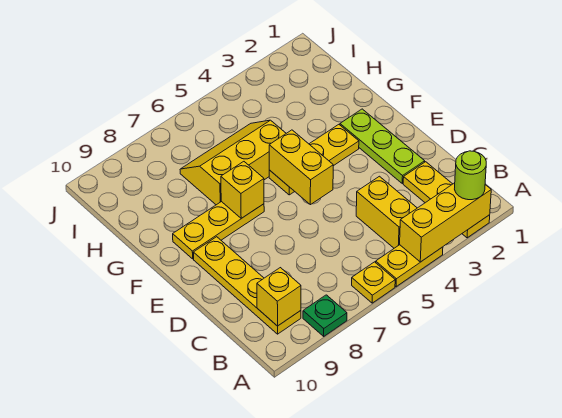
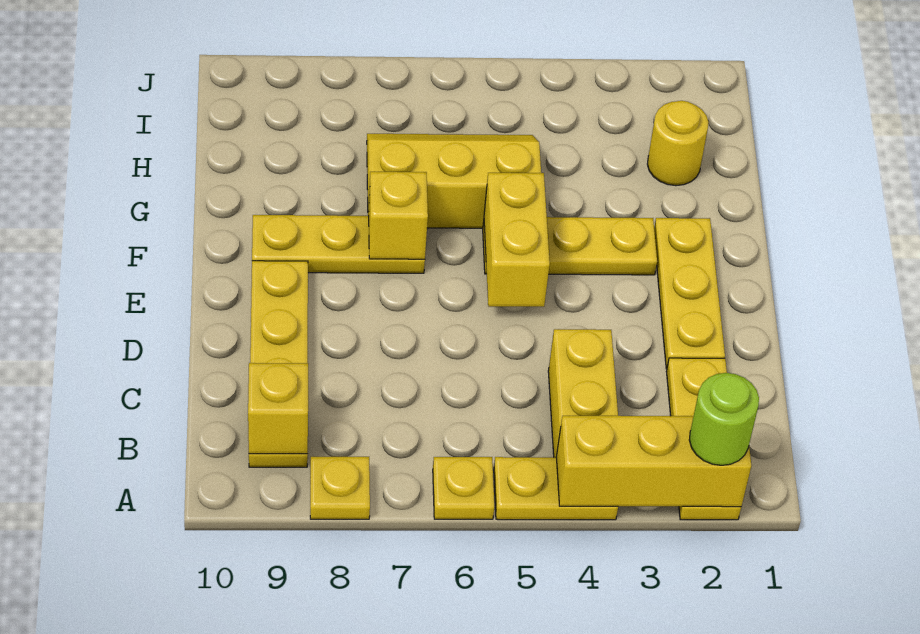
green plate A8 level 1 -> yellow plate A8 level 1
lime plate D2:F2 level 1 -> yellow plate D2:F2 level 1
none -> yellow round brick H2 level 1

